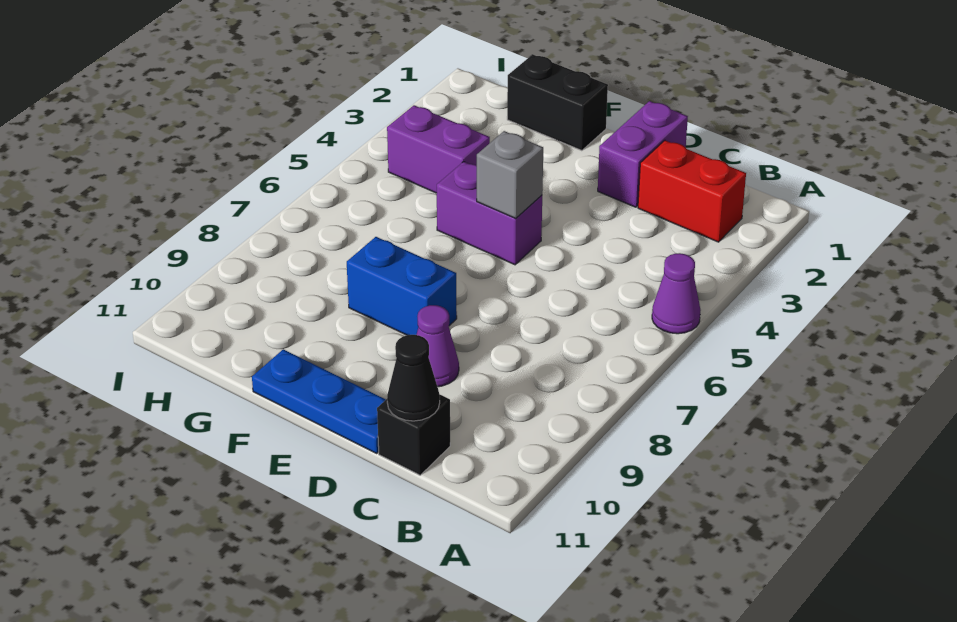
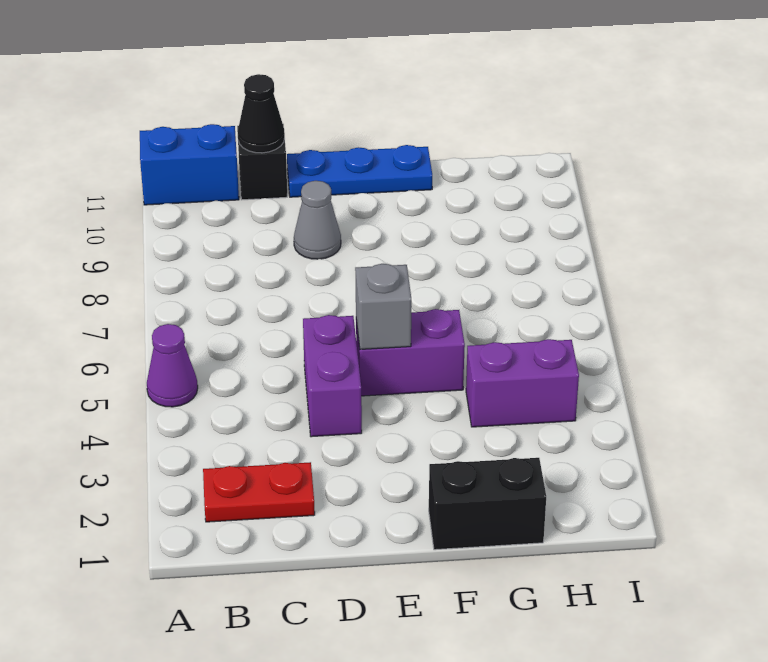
red brick B2:C2 level 1 -> red plate B2:C2 level 1
purple brick D1:D2 level 1 -> purple brick D4:D5 level 1
purple cone D9 level 1 -> grey cone D9 level 1
blue brick E8:F8 level 1 -> blue brick A11:B11 level 1

